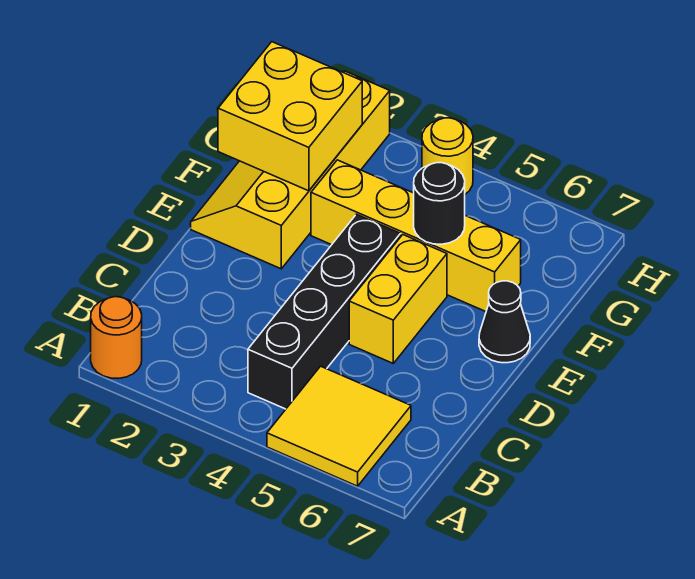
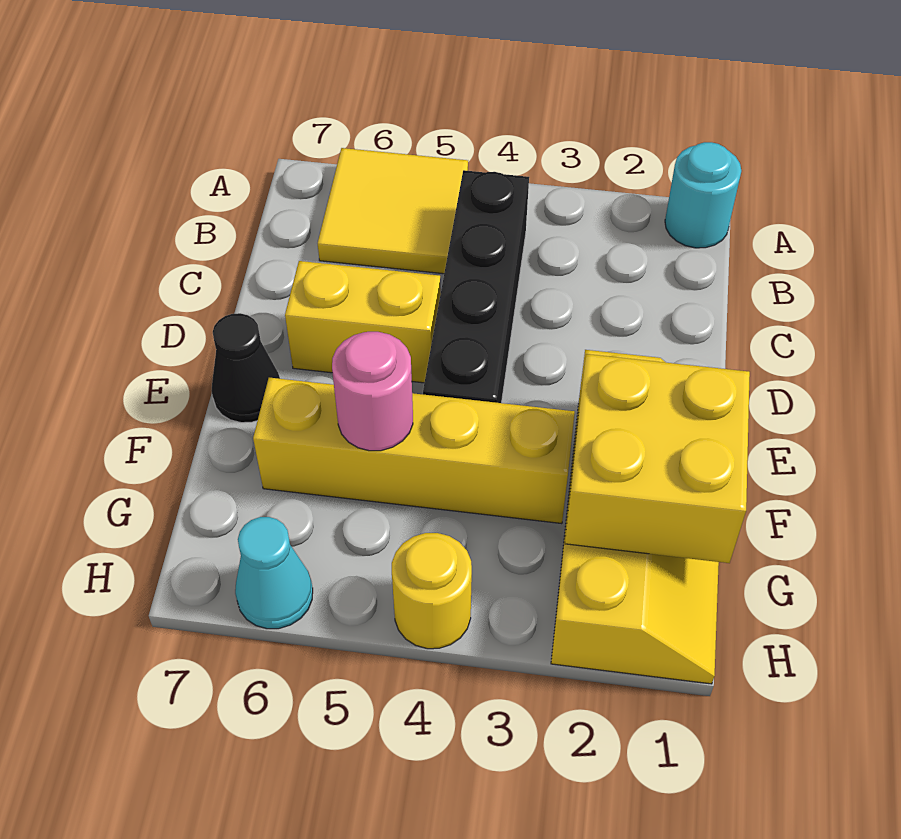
orange round brick A1 level 1 -> cyan round brick A1 level 1
yellow brick D5:E5 level 1 -> yellow brick D5:D6 level 1
black round brick F5 level 2 -> pink round brick F5 level 2
none -> cyan cone H6 level 1

